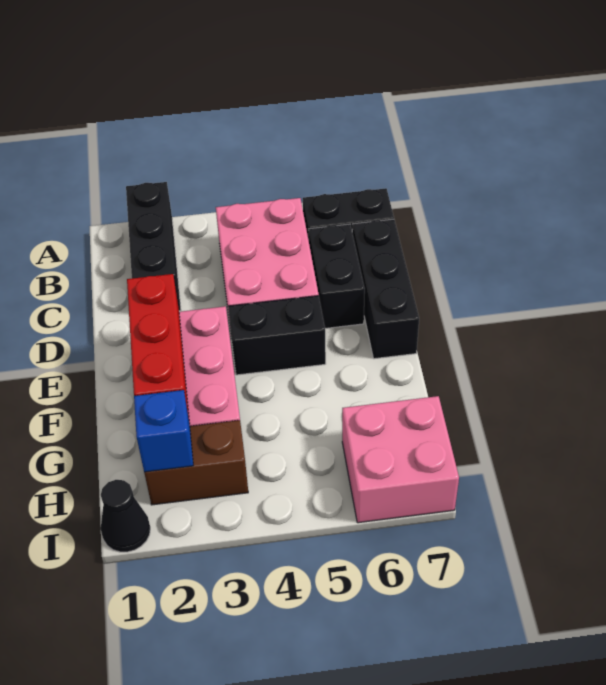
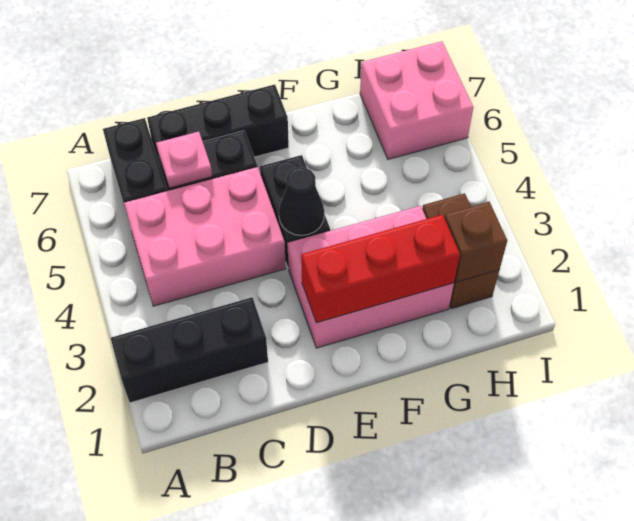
none -> pink plate C6 level 2
blue brick H2 level 2 -> brown brick H2 level 2
black cone I1 level 1 -> black cone E4 level 2

